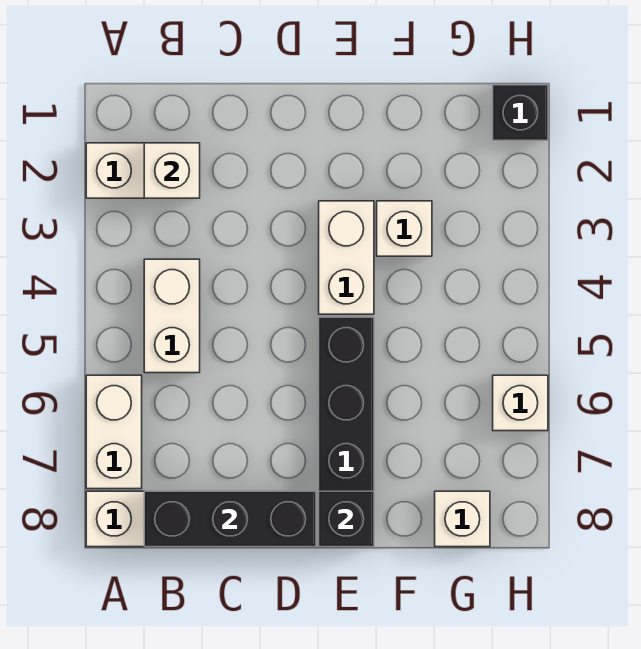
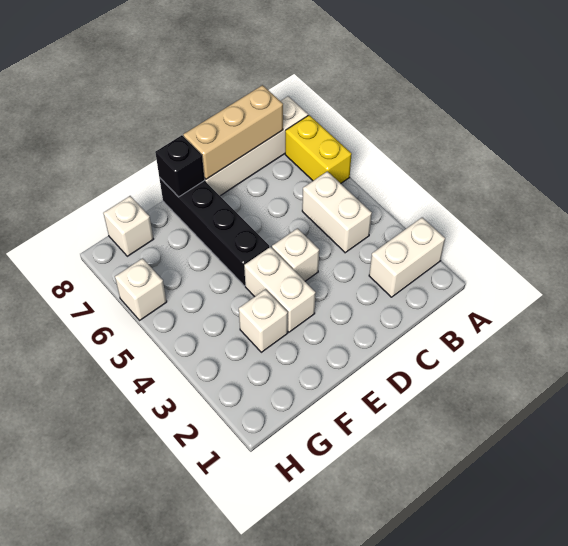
white brick A6:A7 level 1 -> yellow brick A6:A7 level 1
white brick B2 level 2 -> white brick D4 level 1
black brick B8:D8 level 2 -> tan brick B8:D8 level 2
black brick H1 level 1 -> none

